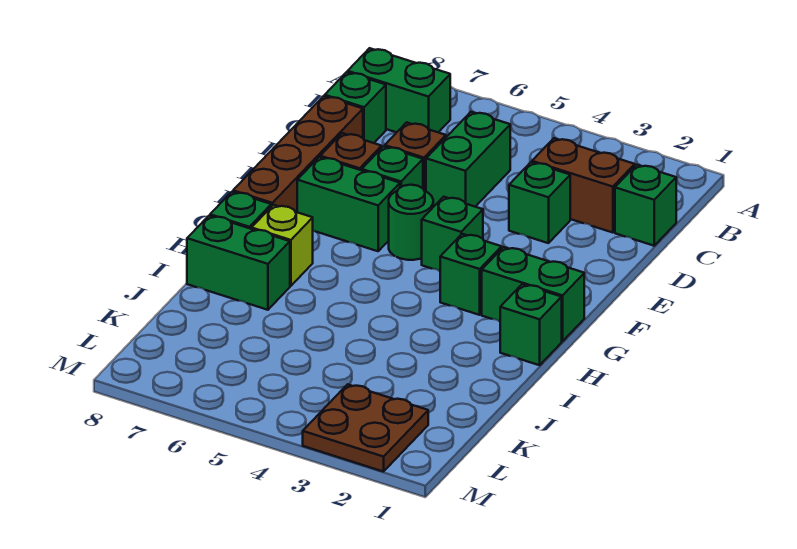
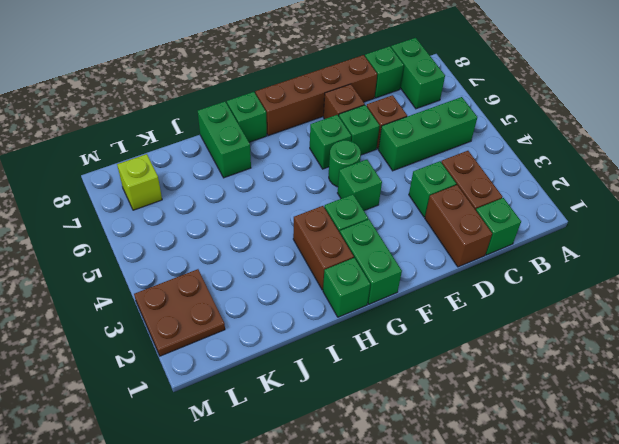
green brick C5:D5 level 1 -> green brick B5:D5 level 1
none -> brown brick D1:D2 level 1
green brick F6:F7 level 1 -> green brick F6 level 1
none -> brown brick H2:H3 level 1
lime brick H7 level 1 -> lime brick L7 level 1

